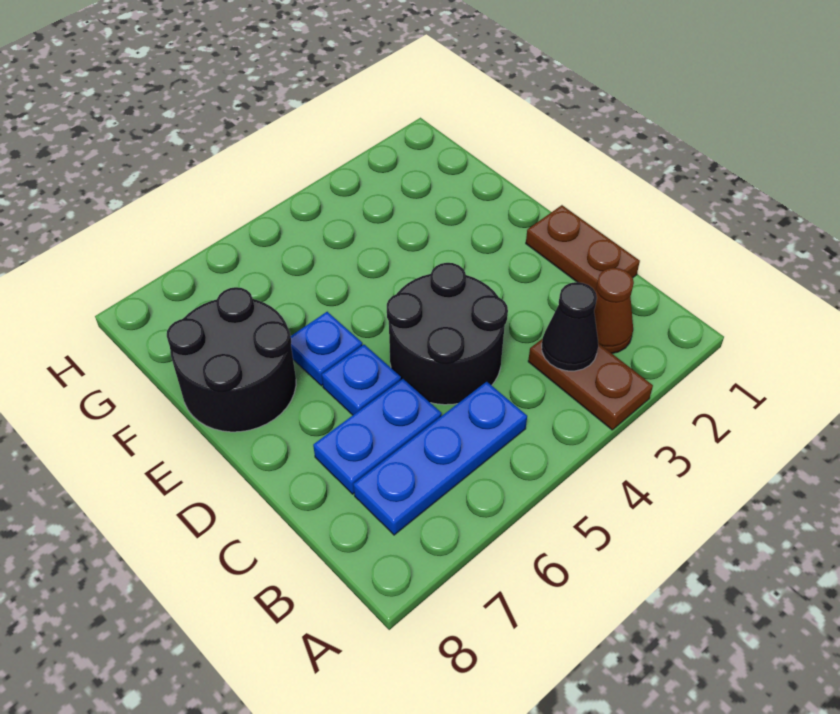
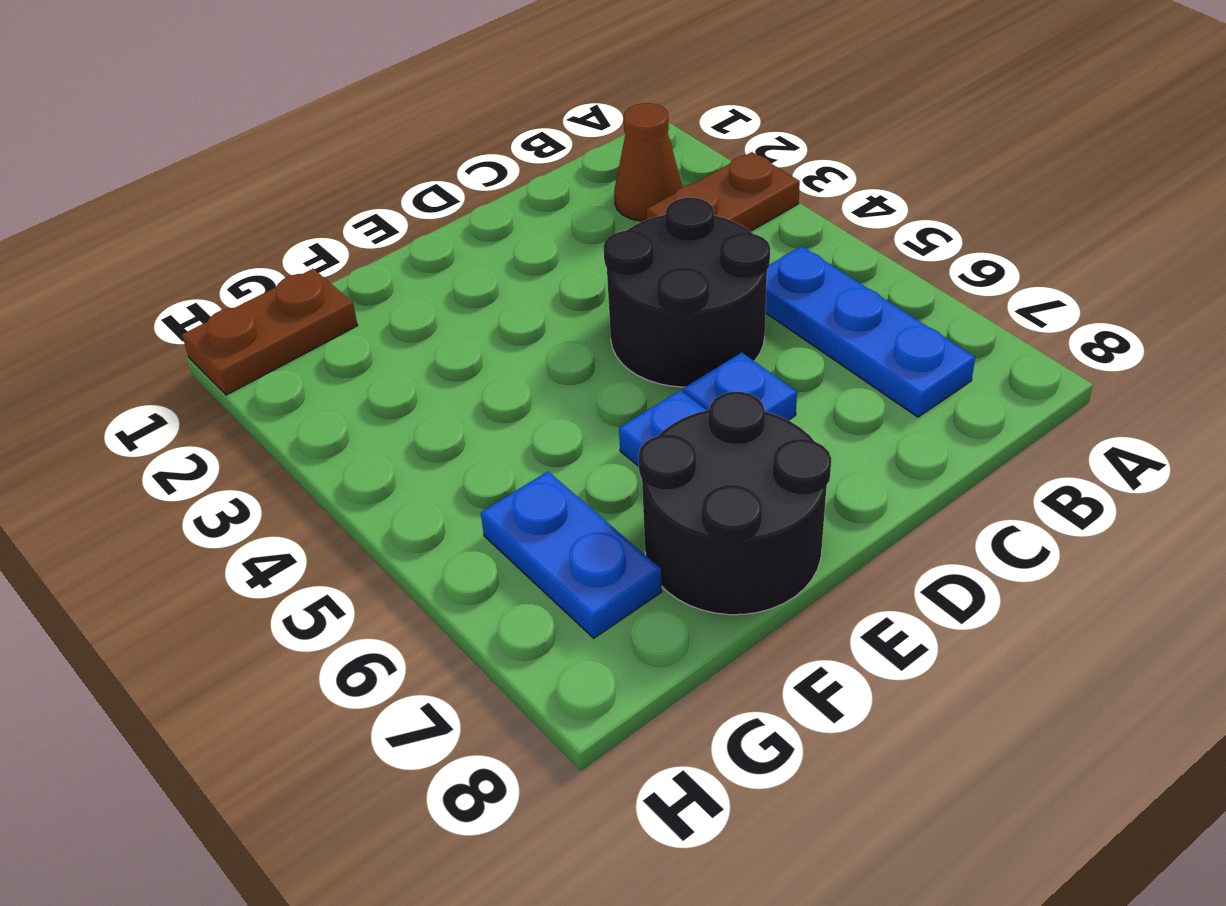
black cone B3 level 2 -> none
brown plate C1:D1 level 1 -> brown plate G1:H1 level 1
blue plate C6:C7 level 1 -> blue plate G6:G7 level 1

